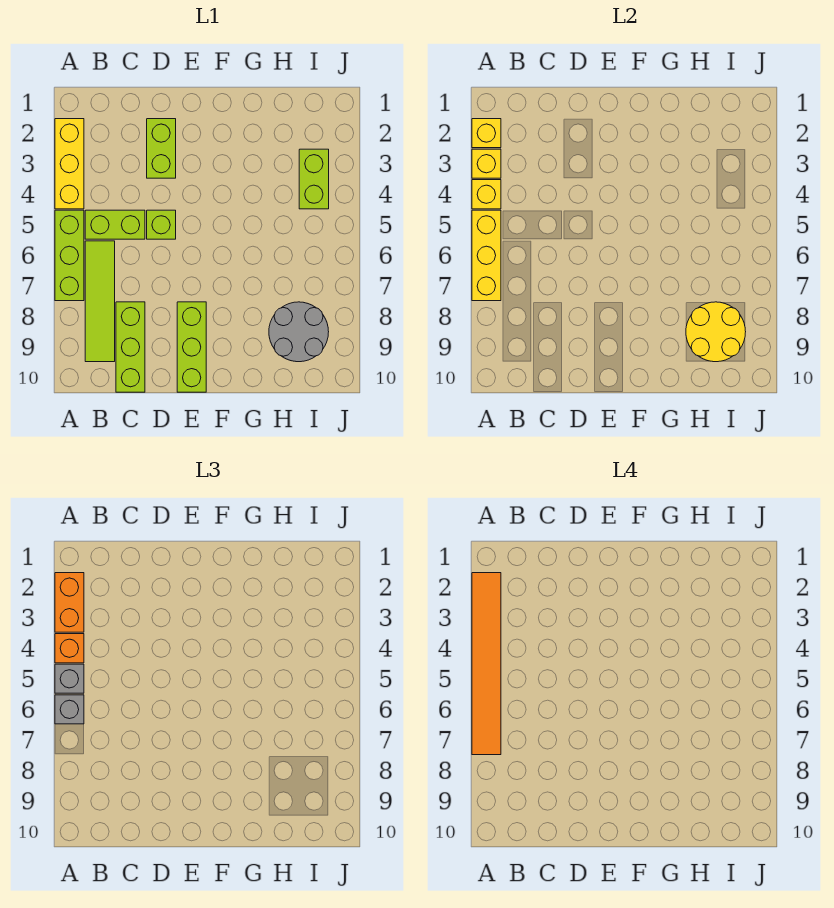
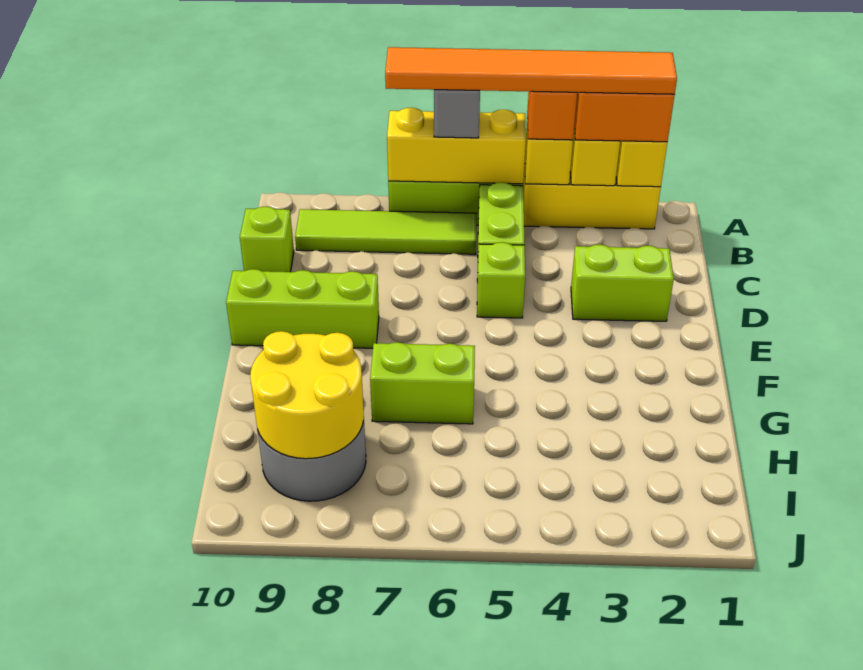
grey brick A5 level 3 -> none
lime brick C8:C10 level 1 -> lime brick C10 level 1
lime brick I3:I4 level 1 -> lime brick G6:G7 level 1

